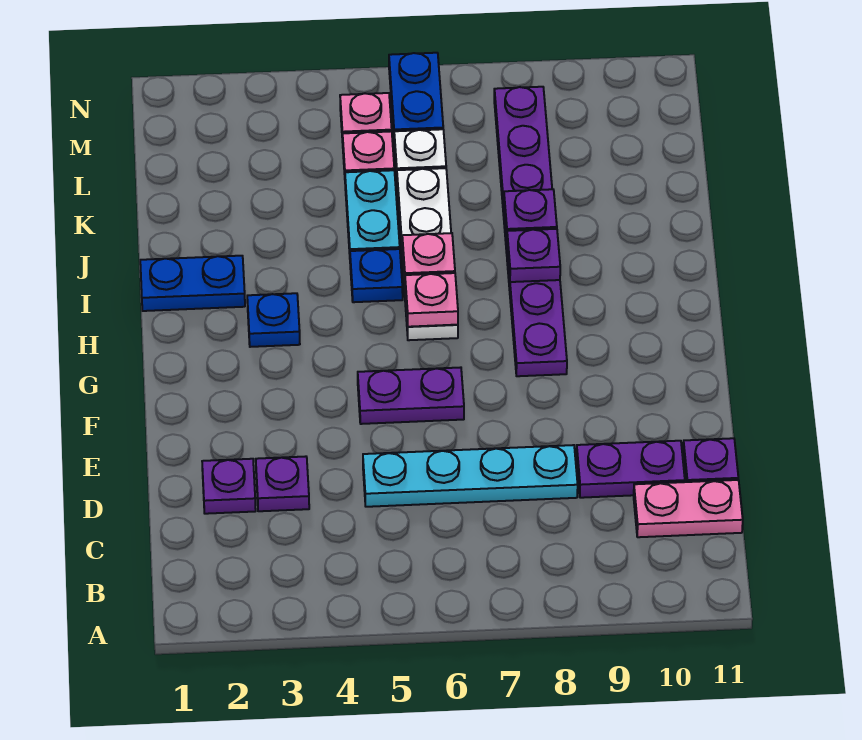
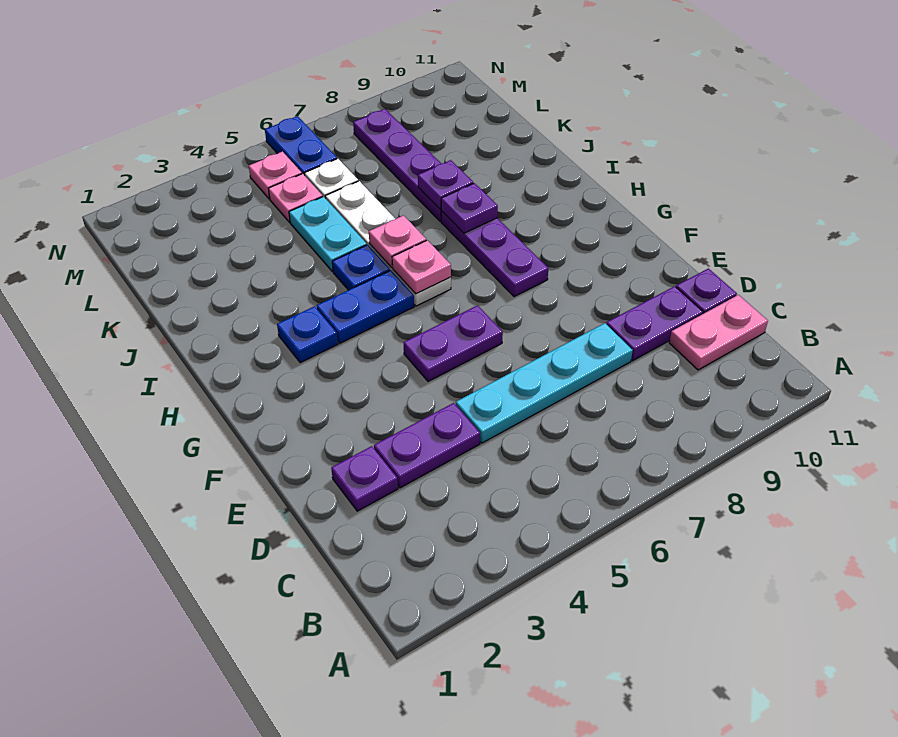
purple plate D3 level 1 -> purple plate D3:D4 level 1
blue plate I1:I2 level 1 -> blue plate H4:H5 level 1

